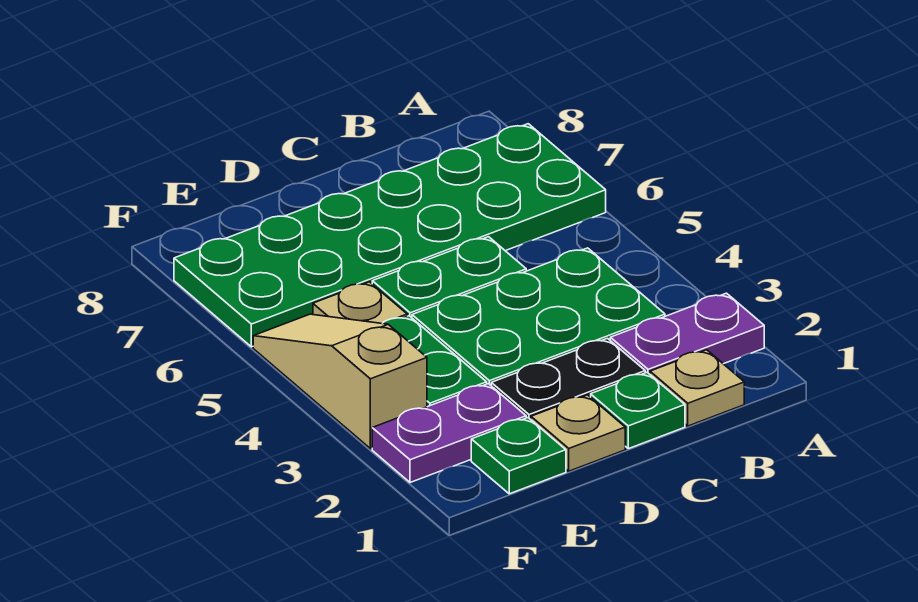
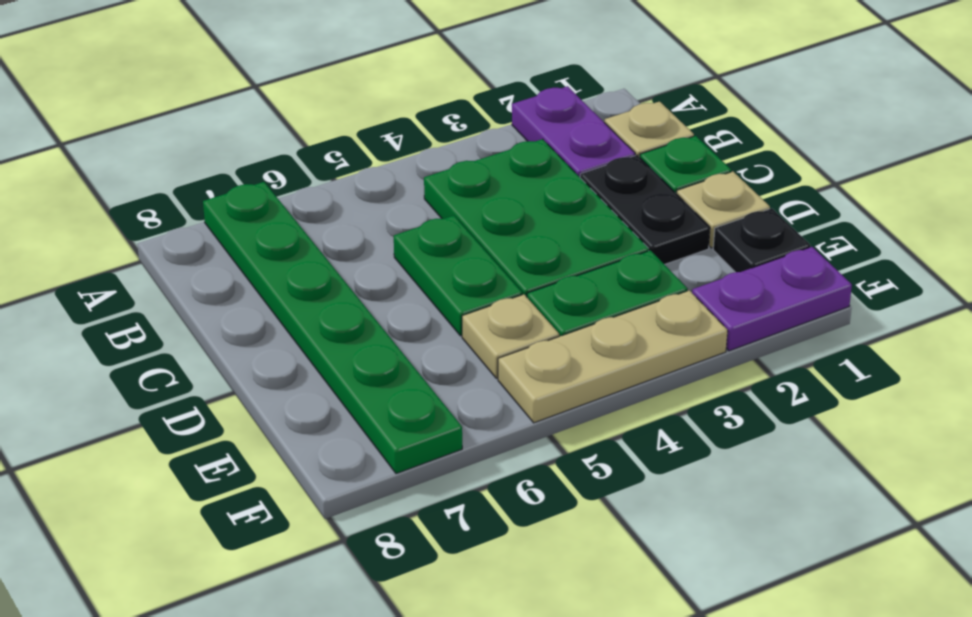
green plate A6:F7 level 1 -> green plate A7:F7 level 1
green plate E1 level 1 -> black plate E1 level 1
purple plate E2:F2 level 1 -> purple plate F1:F2 level 1
tan slope F3:F5 level 1 top 3 -> tan plate F3:F5 level 1

